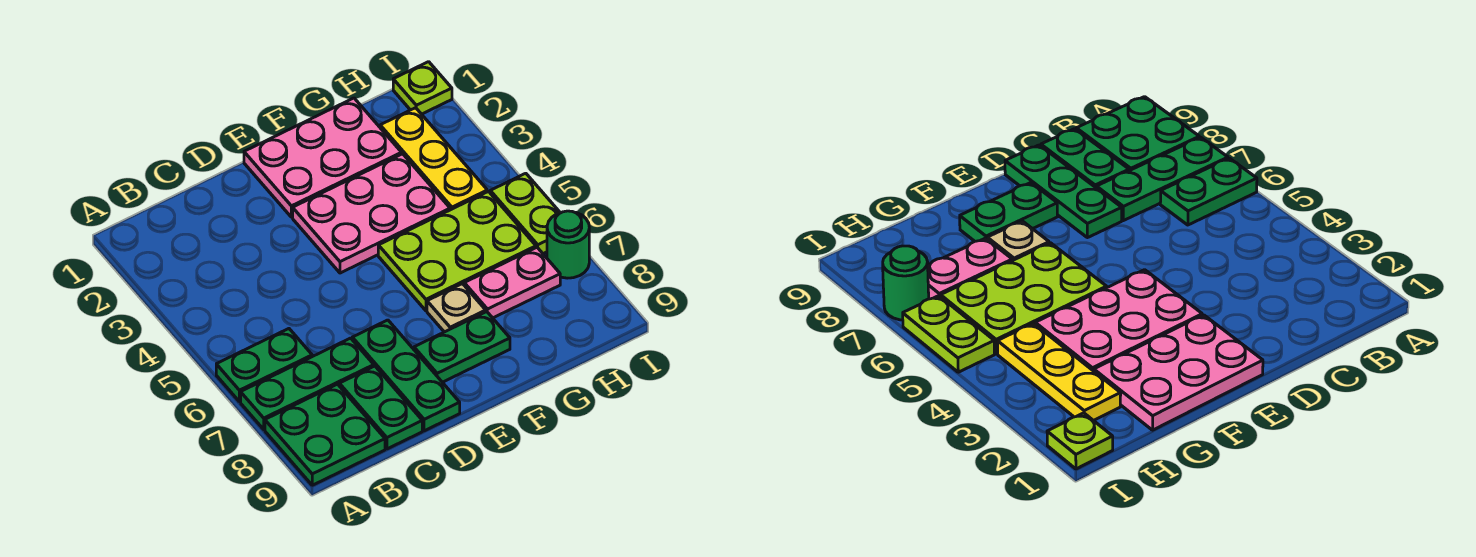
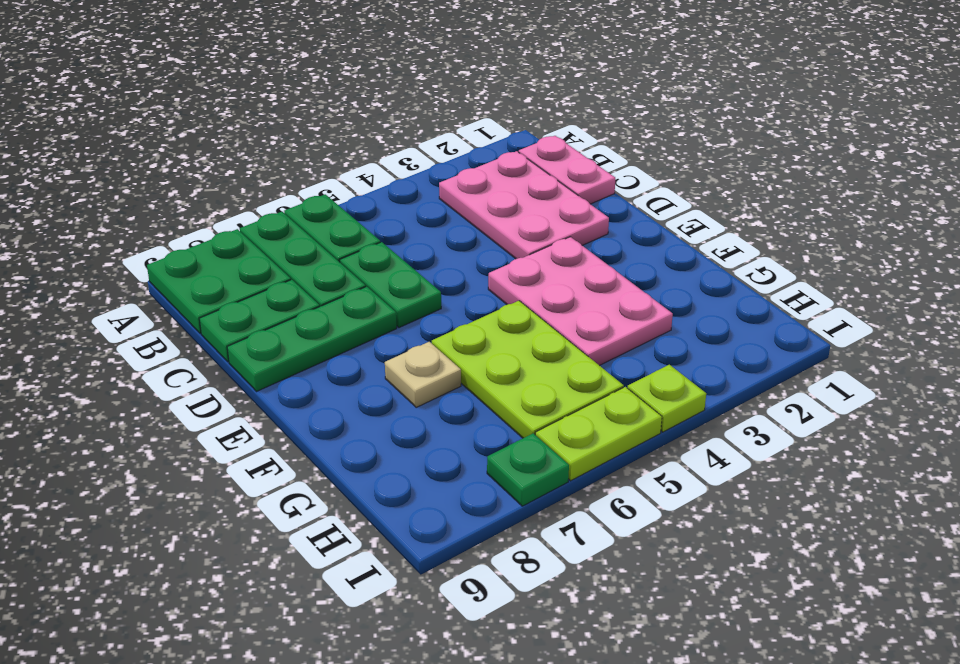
pink plate E1:G2 level 1 -> pink plate B2:D3 level 1
green plate E8:F8 level 1 -> green plate C6:D6 level 1
pink plate G7:H7 level 1 -> pink plate B1:C1 level 1
yellow plate H2:H4 level 1 -> none
lime plate I1 level 1 -> lime plate I4 level 1
green round brick I7 level 1 -> green plate I7 level 1

